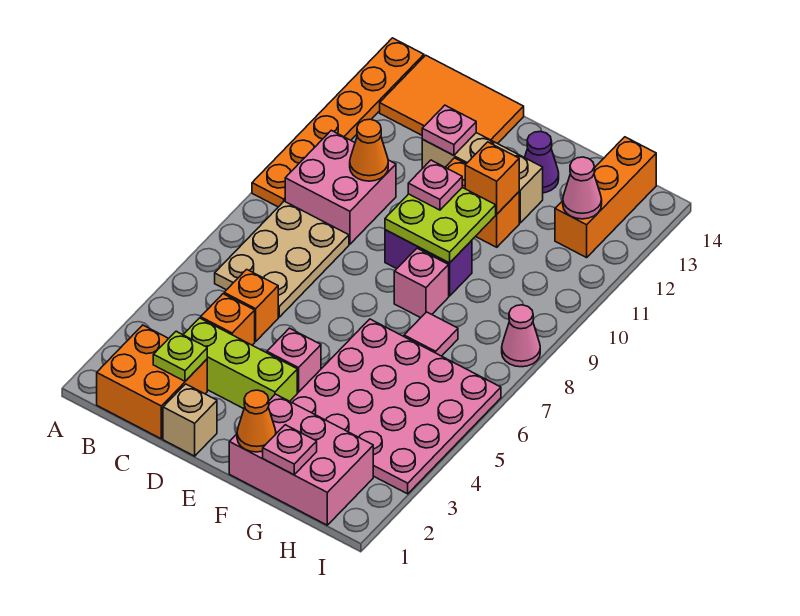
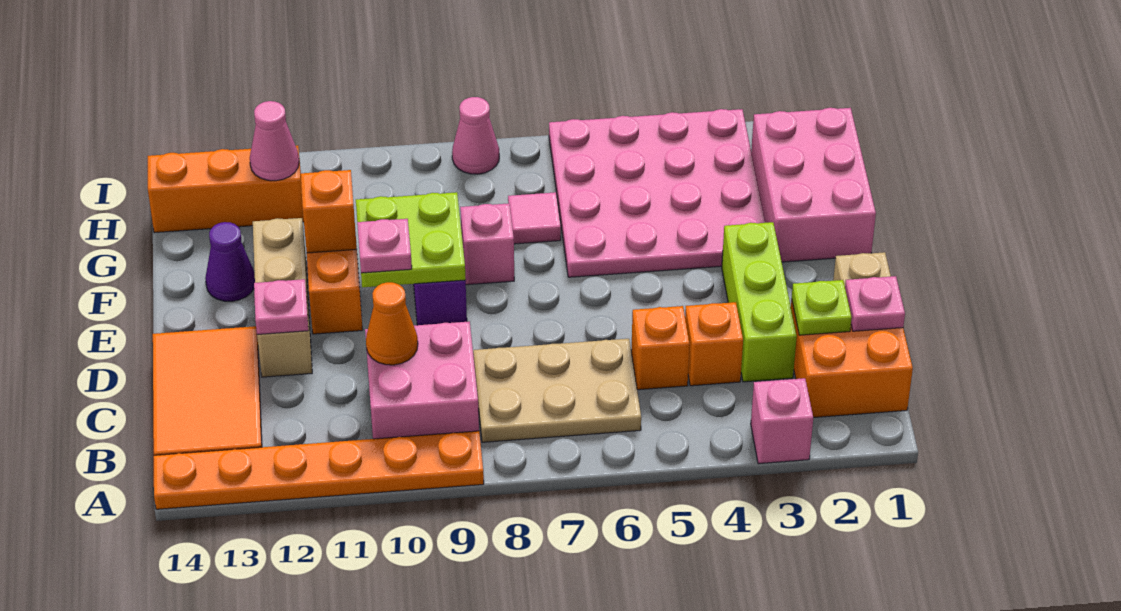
pink brick E4 level 1 -> pink brick A3 level 1
orange cone F1 level 2 -> none
pink plate G1 level 2 -> pink plate C1 level 2

